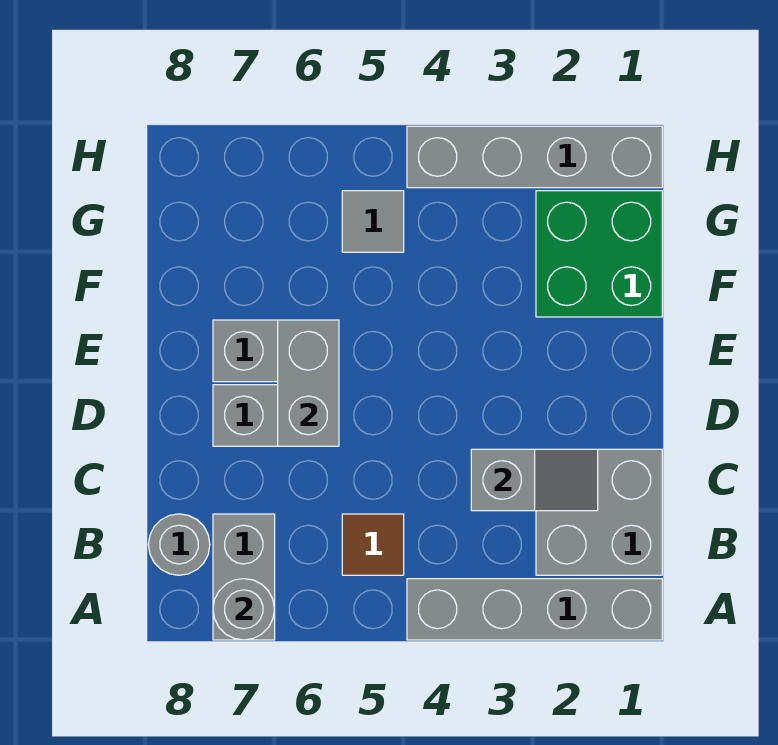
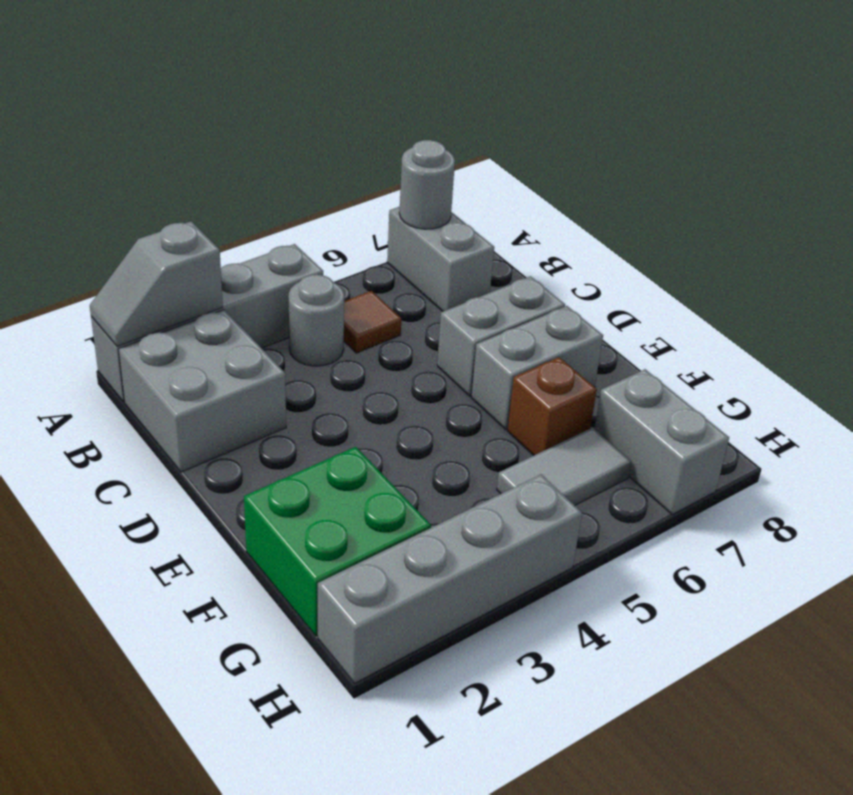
grey round brick B8 level 1 -> grey round brick B4 level 1
grey slope C2:C3 level 2 top 3 -> grey slope A1:A2 level 2 top 2
grey brick D6:E6 level 2 -> grey brick G7:H7 level 1
none -> brown brick F6 level 1
grey tile G5 level 1 -> grey tile G5:G6 level 1

